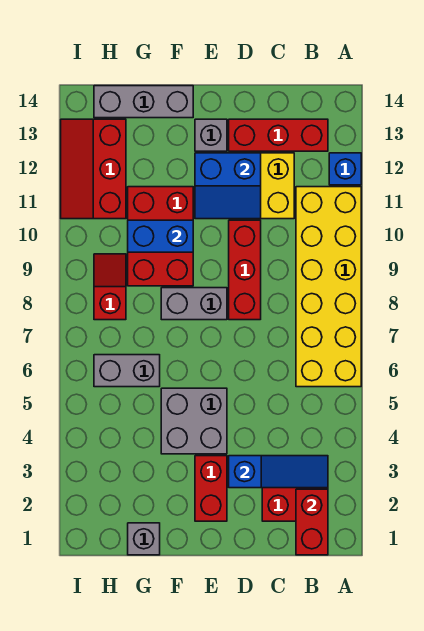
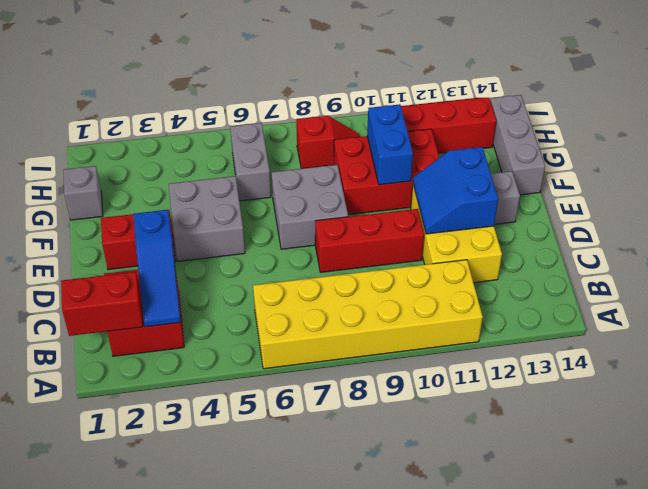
blue brick A12 level 1 -> none
red brick B13:D13 level 1 -> none
grey brick E8:F8 level 1 -> grey brick E7:F8 level 1

